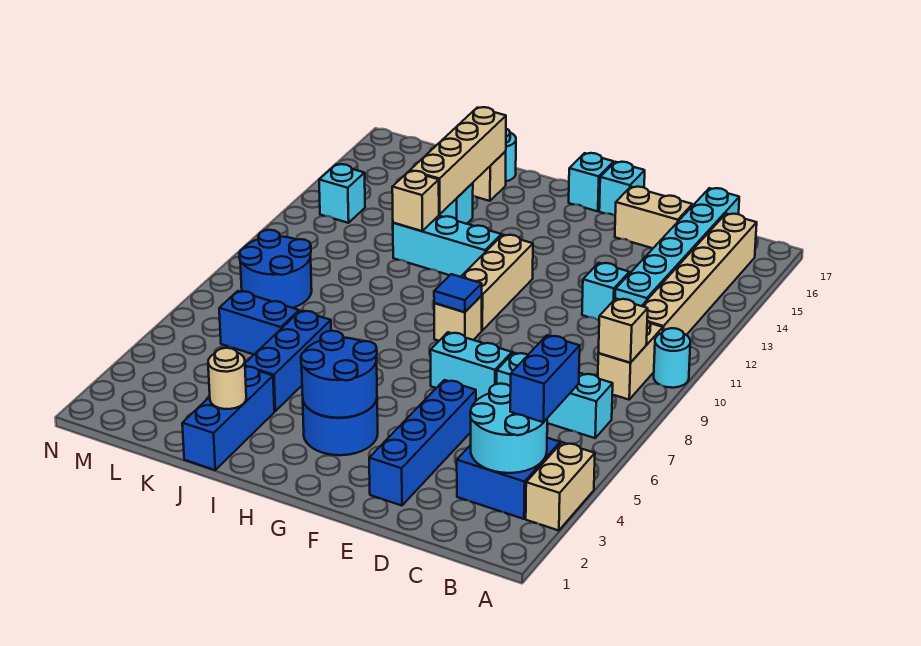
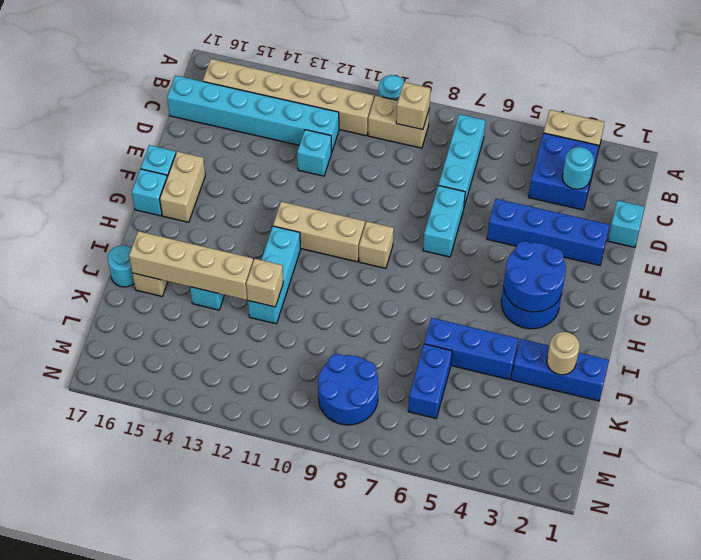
cyan round brick B3:C4 level 2 -> cyan round brick C3 level 2
blue brick B4:B5 level 3 -> none
tan brick D16:E16 level 1 -> tan brick F16:G16 level 1
blue tile G9 level 2 -> none
cyan brick M13 level 1 -> cyan brick D1 level 1

